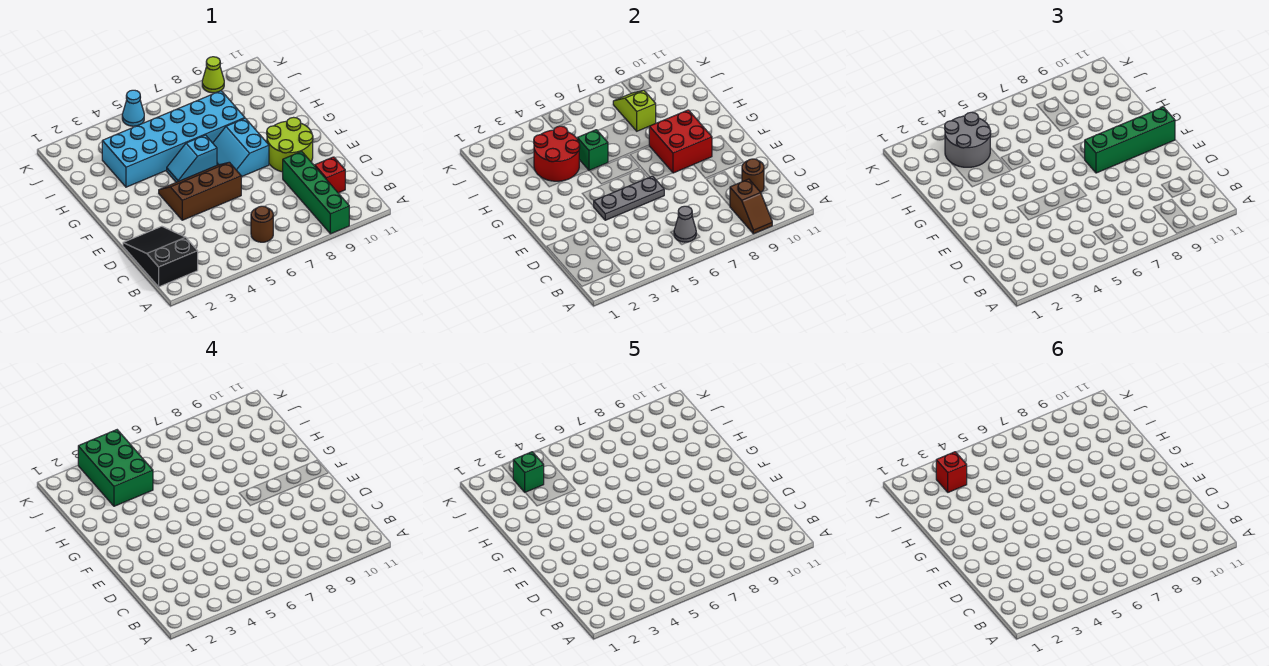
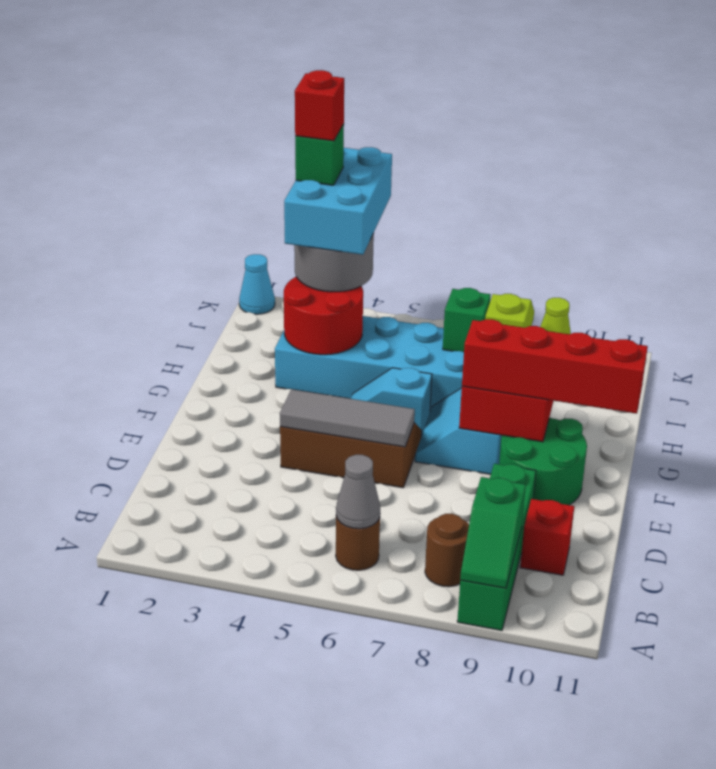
brown slope A9:B9 level 2 top B -> green slope A9:B9 level 2 top B
black slope B1:D2 level 1 top B -> none
brown round brick C10 level 2 -> brown round brick B8 level 1
grey plate E4:E6 level 2 -> grey tile E4:E6 level 2
lime round brick E9:F10 level 1 -> green round brick E9:F10 level 1
green brick F8:F11 level 3 -> red brick F8:F11 level 3
green brick H5 level 2 -> green brick I7 level 2
green brick I3:K4 level 4 -> cyan brick I3:K4 level 4
cyan cone K5 level 1 -> cyan cone K1 level 1

